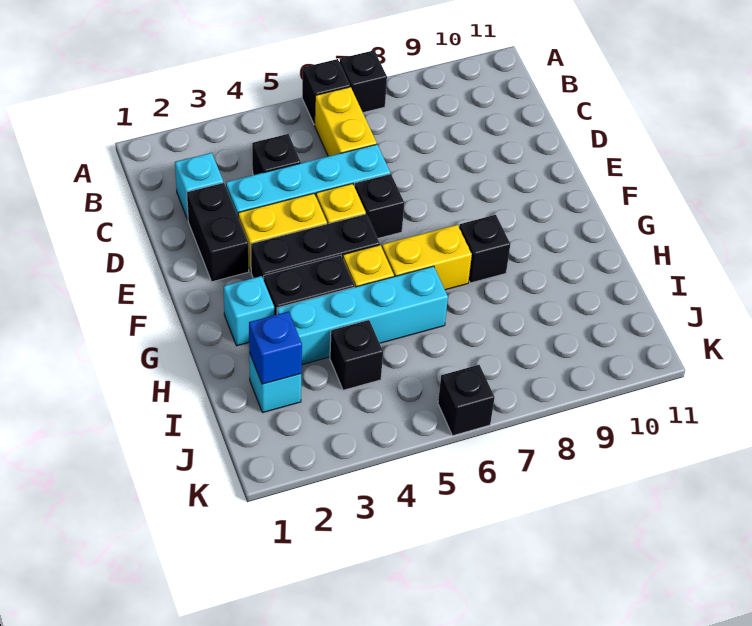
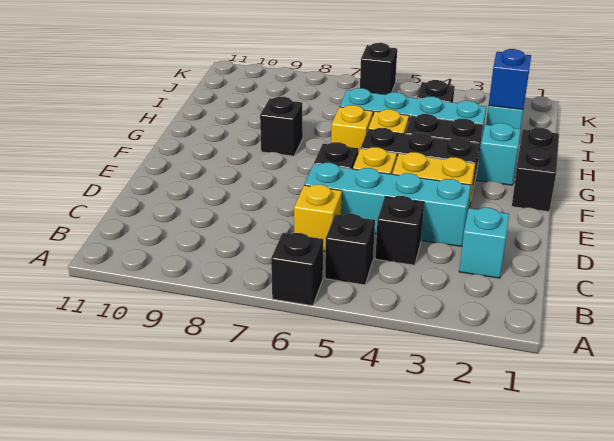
black brick A7 level 1 -> black brick B5 level 1
yellow brick B6:C6 level 1 -> yellow brick C6 level 1
black brick D2:E2 level 1 -> black brick F1:G1 level 1
yellow brick G6:G7 level 1 -> yellow brick G6 level 1

